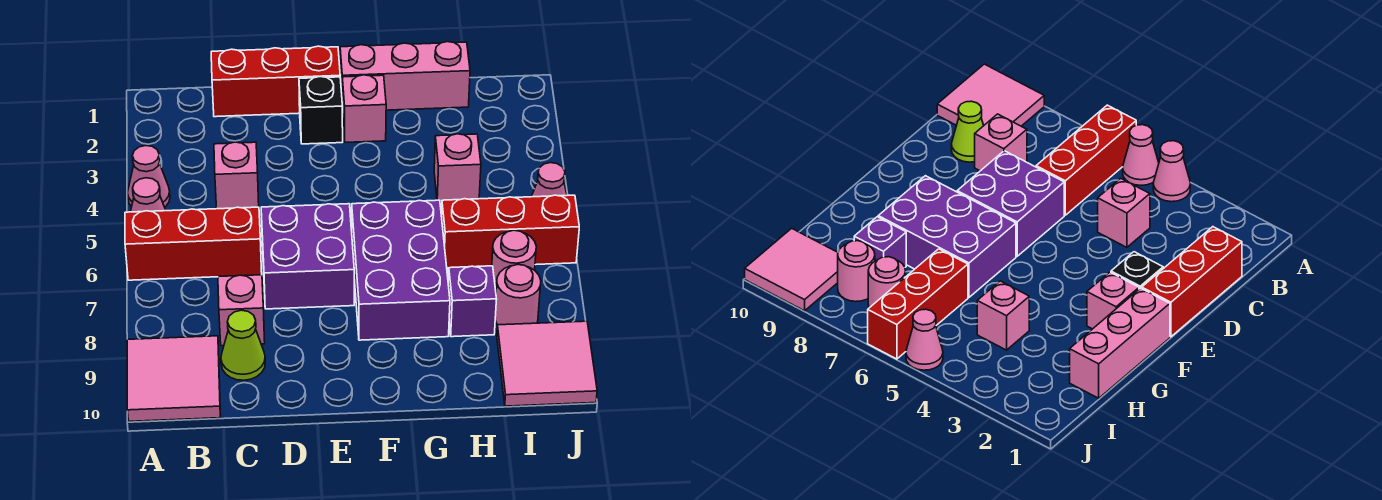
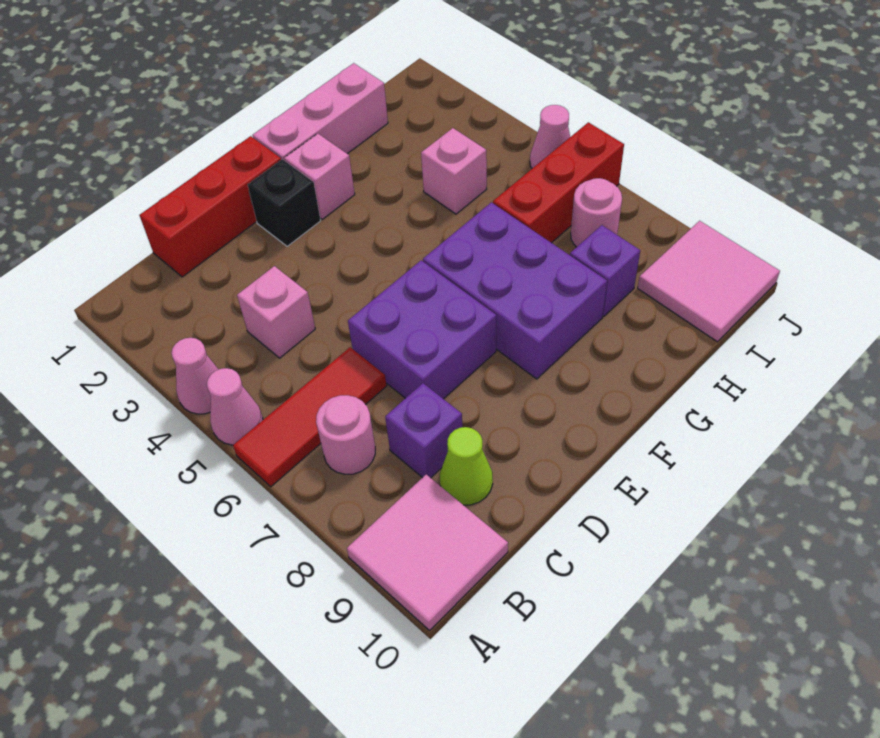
red brick A6:C6 level 1 -> red tile A6:C6 level 1
pink brick C8 level 1 -> purple brick C8 level 1
pink round brick I8 level 1 -> pink round brick B7 level 1

